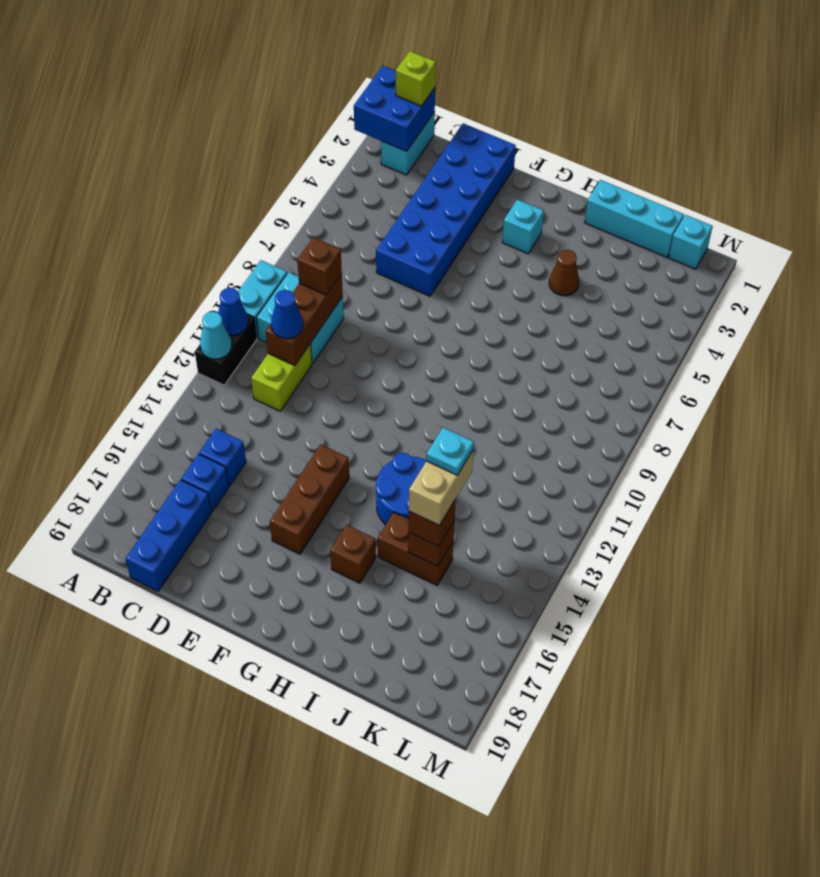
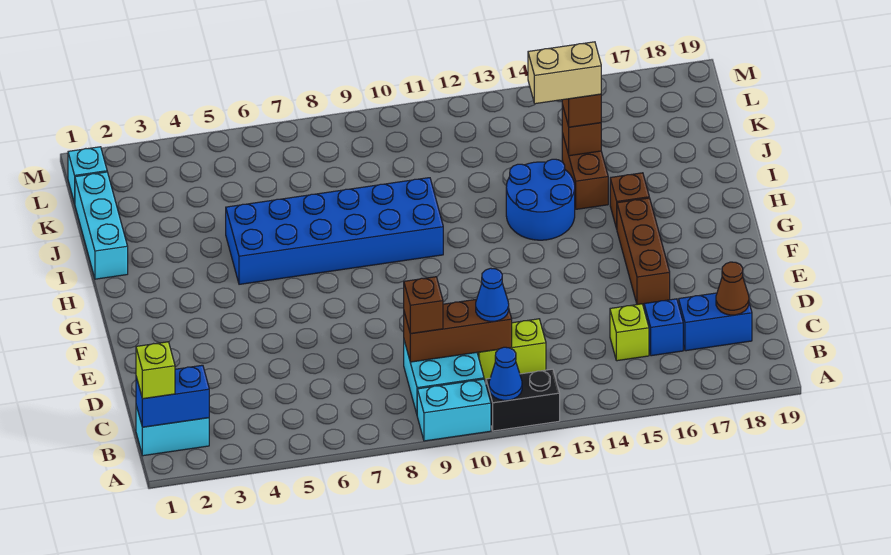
blue brick A1:B2 level 2 -> blue brick B1:B2 level 2
cyan cone A12 level 2 -> none
blue brick C15 level 1 -> lime brick C15 level 1
blue brick C17:C19 level 1 -> blue brick C17:C18 level 1
blue brick D1:E6 level 1 -> blue brick H5:I10 level 1
brown brick F14:F16 level 1 -> brown brick E16:G16 level 1
cyan brick G3 level 1 -> none
brown cone I4 level 1 -> brown cone C18 level 2
cyan plate J14 level 5 -> none

